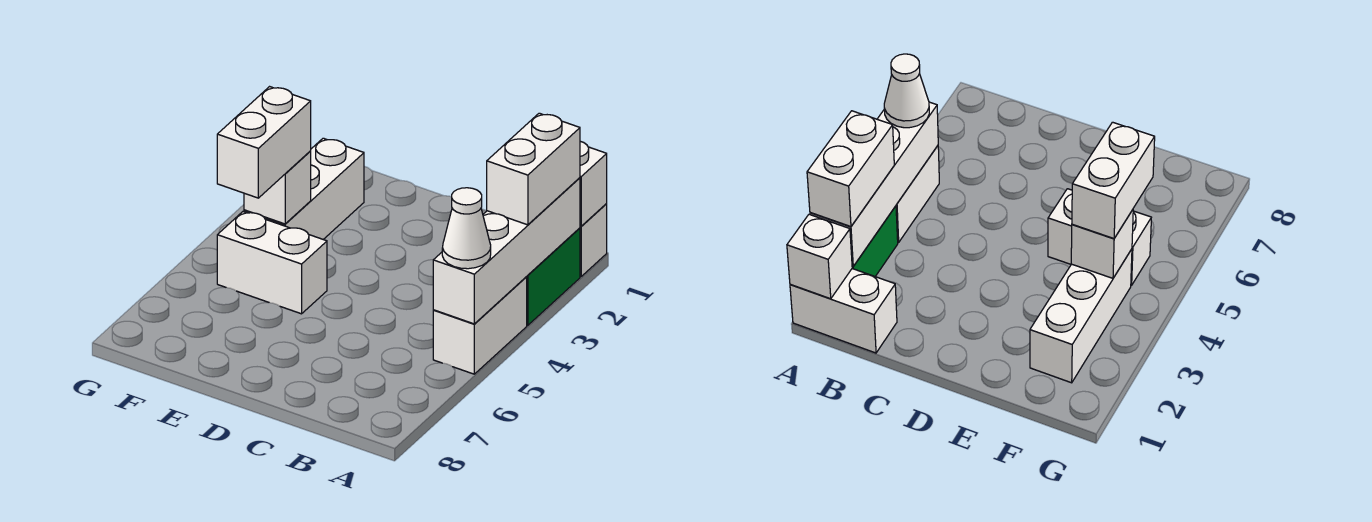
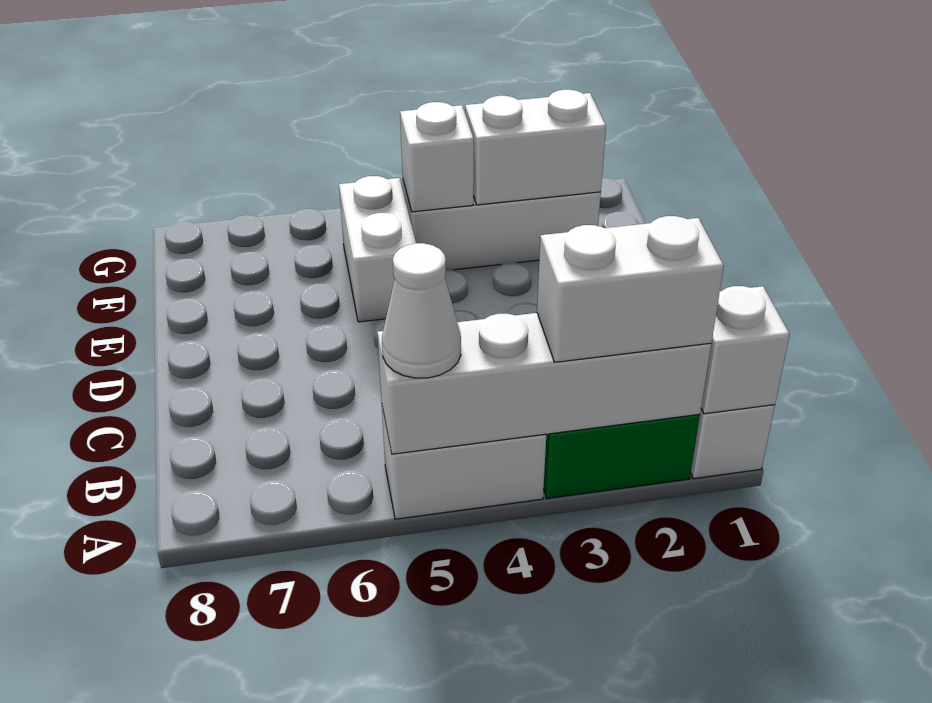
white brick F4:F5 level 3 -> white brick F2:F3 level 2

